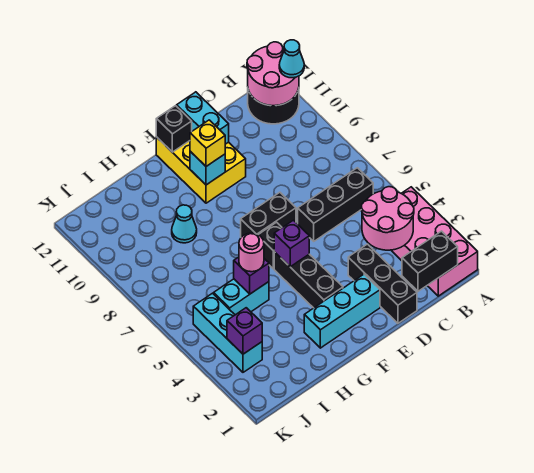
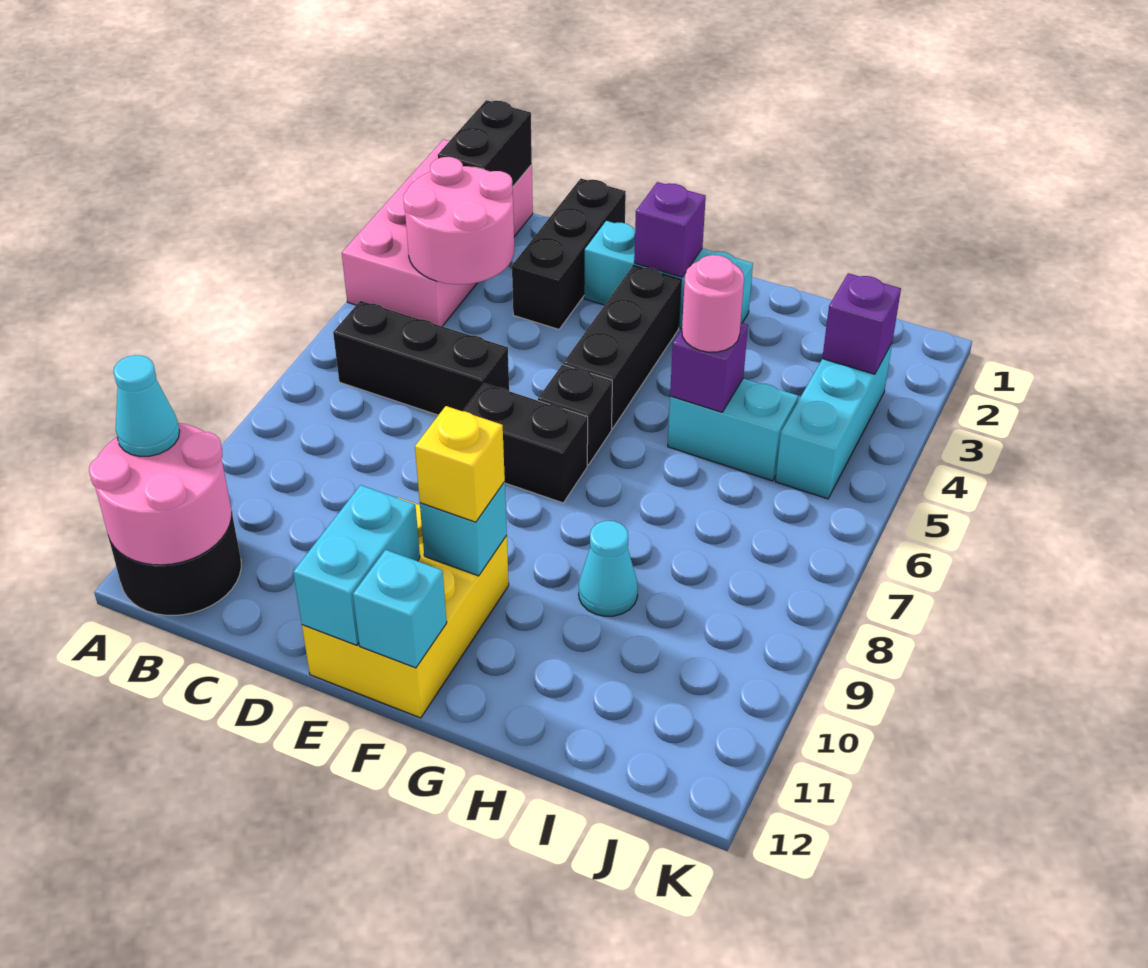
black brick B1:C1 level 2 -> black brick B1:B2 level 2
purple brick F5 level 2 -> purple brick F2 level 2
black brick F12 level 2 -> cyan brick F12 level 2

